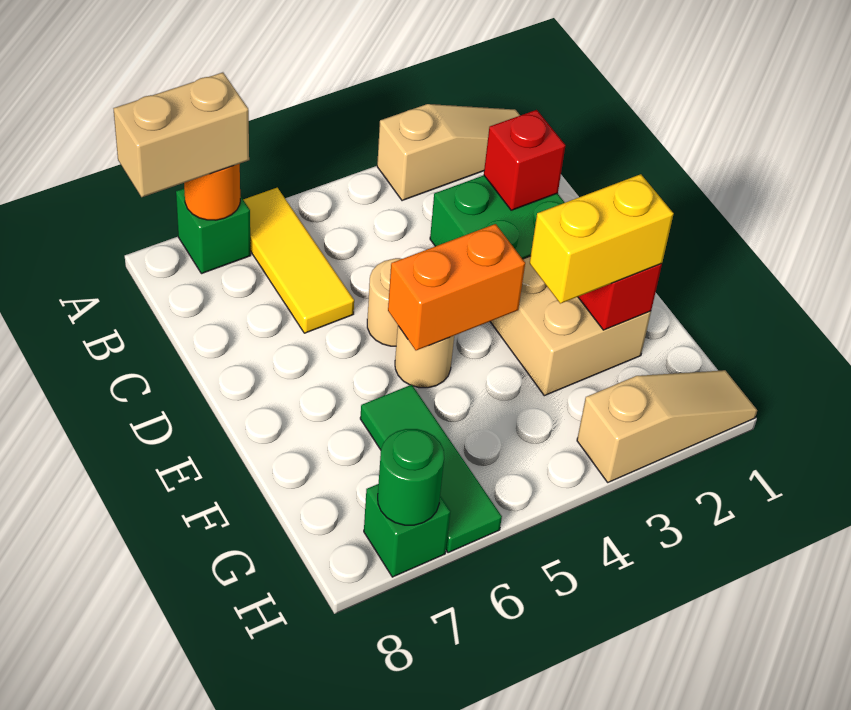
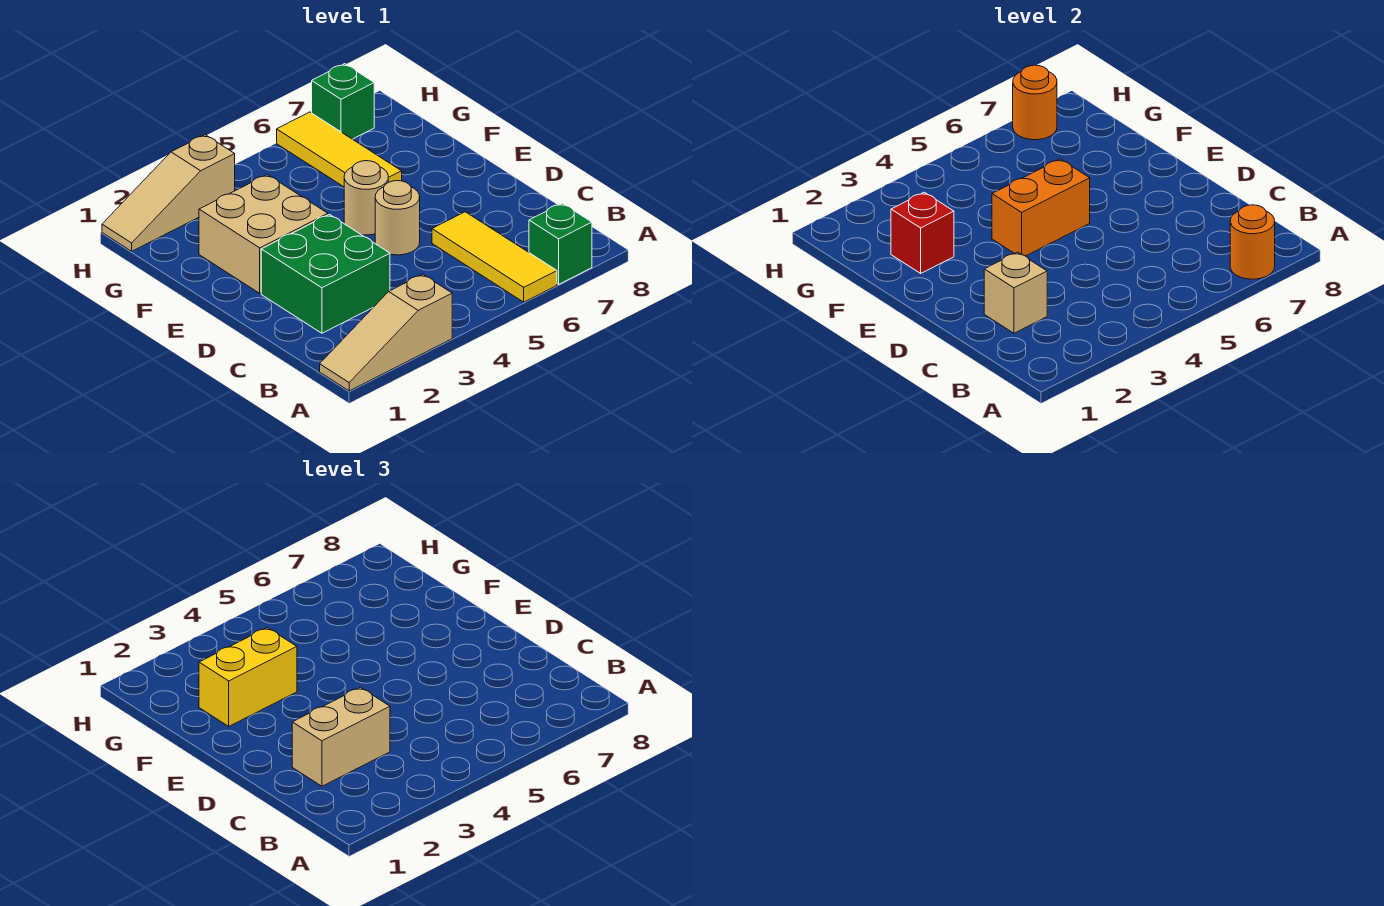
tan brick A7:A8 level 3 -> tan brick C2:C3 level 3
red brick C2 level 2 -> tan brick C2 level 2
green tile F6:H6 level 1 -> yellow tile F6:H6 level 1
green round brick H7 level 2 -> orange round brick H7 level 2

